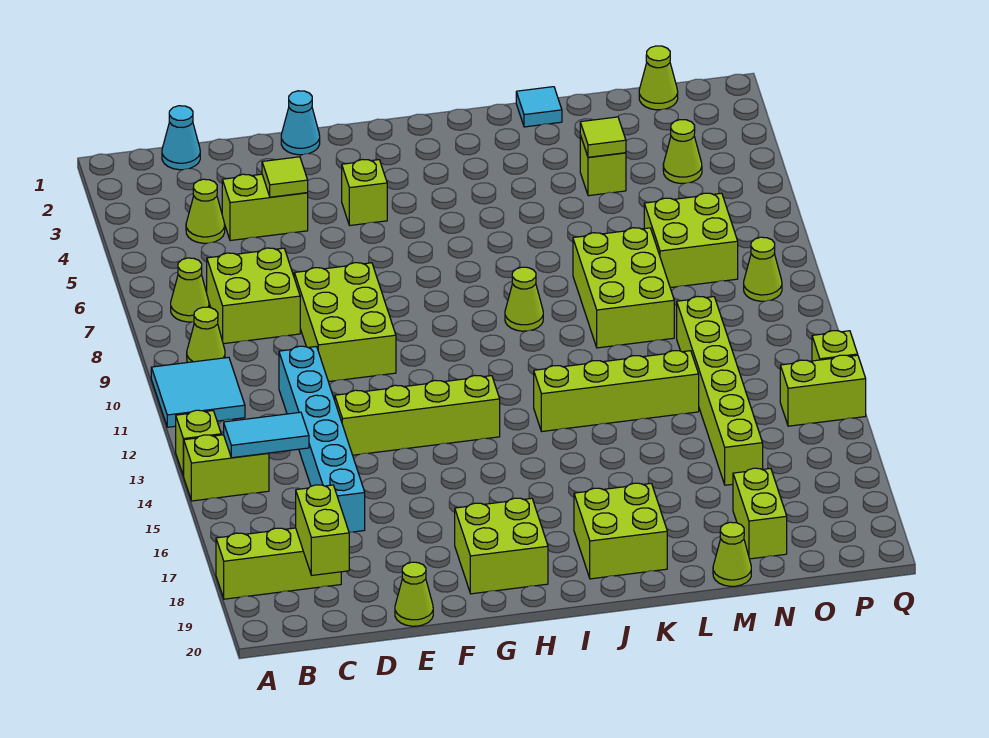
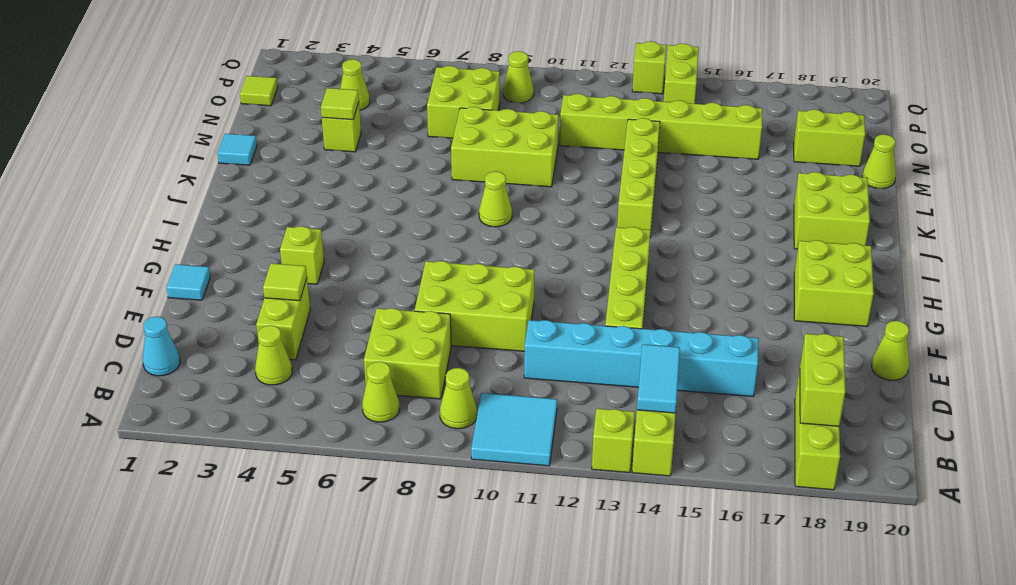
lime brick C18:C19 level 2 -> lime brick B18:C18 level 2
cyan cone F1 level 1 -> cyan tile F1 level 1
lime cone O1 level 1 -> lime tile O1 level 1

